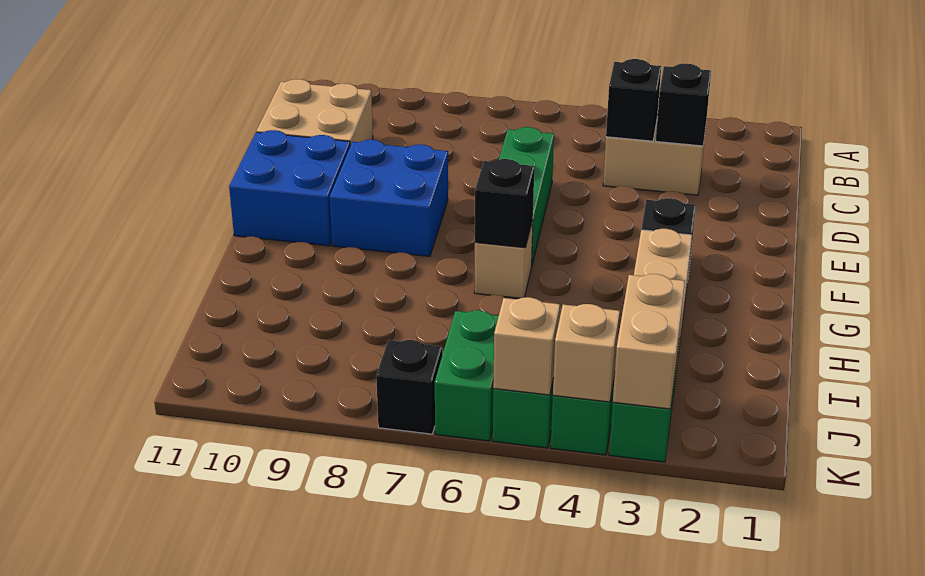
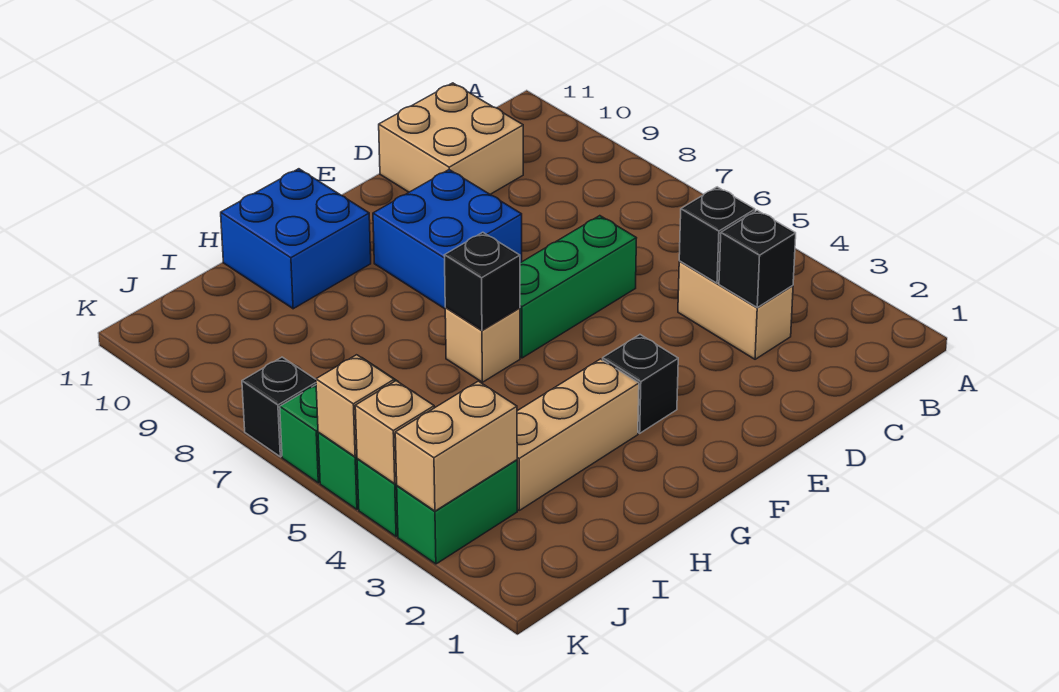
blue brick E10:F11 level 1 -> blue brick G10:H11 level 1

